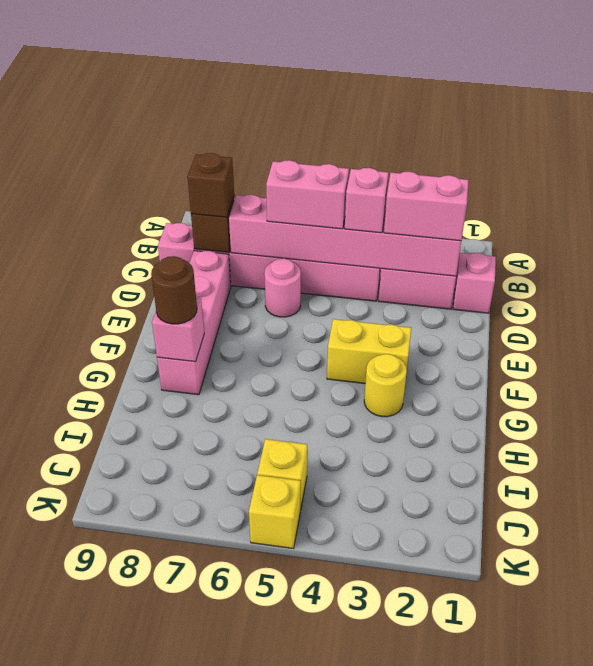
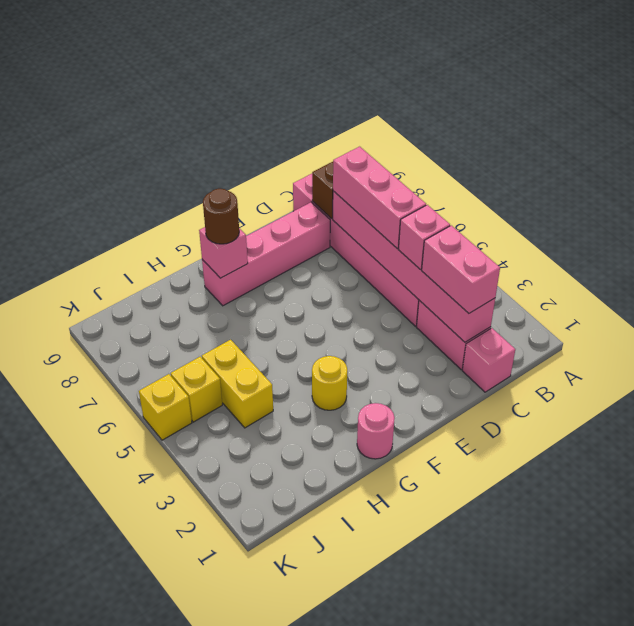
pink brick C5:C6 level 3 -> pink brick C5:C7 level 3
brown brick C8 level 3 -> none
pink round brick D6 level 1 -> pink round brick G1 level 1
yellow brick F3:F4 level 1 -> yellow brick I4:I5 level 1

